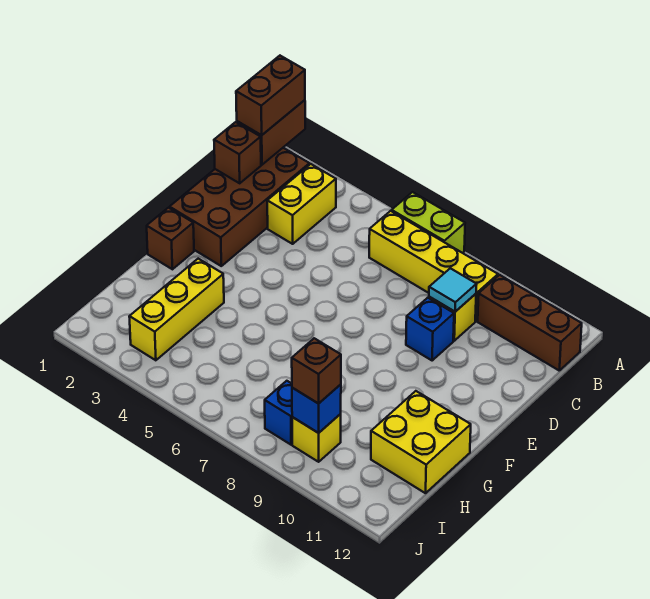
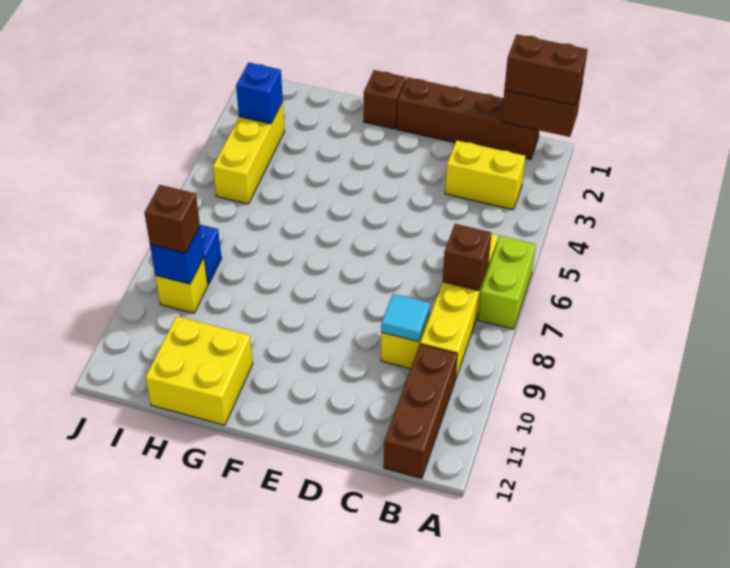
brown brick B1:E2 level 1 -> brown brick B1:E1 level 1
brown brick C1 level 2 -> brown brick B7 level 2
blue brick D9 level 1 -> blue brick I3 level 2
yellow brick G3:I3 level 1 -> yellow brick I3:I5 level 1

